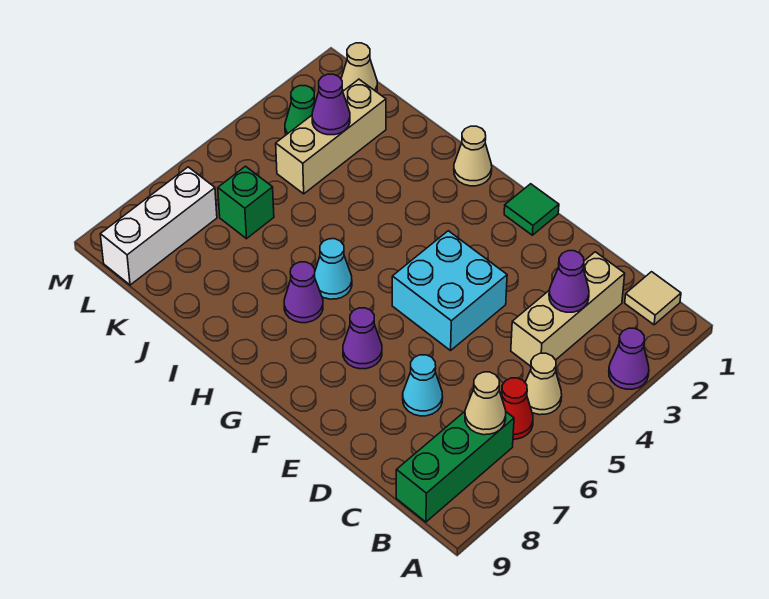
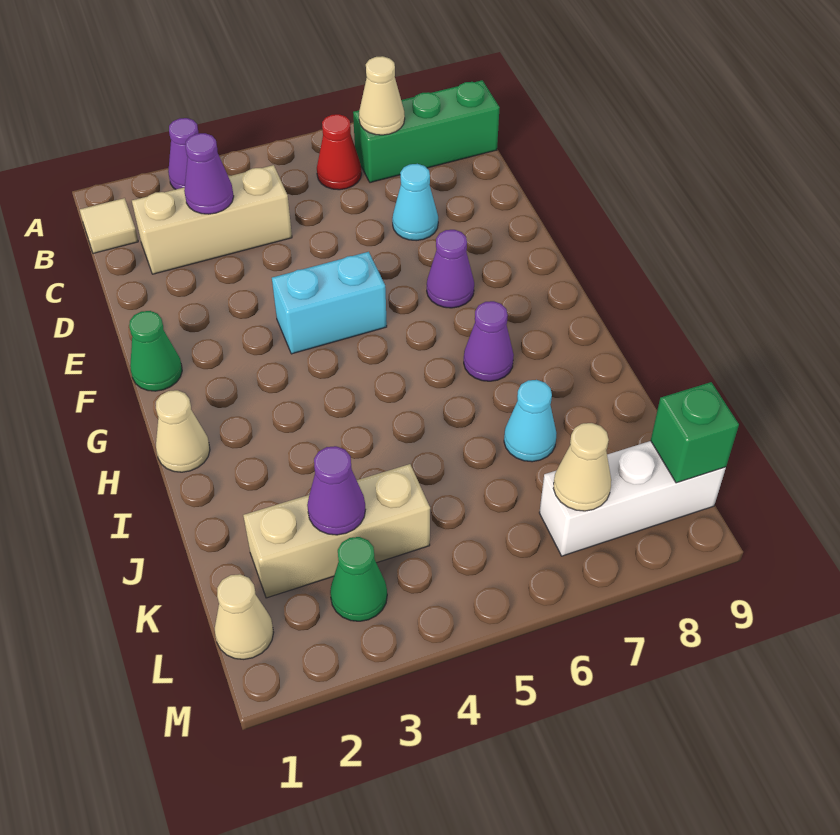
tan cone B5 level 1 -> tan cone L7 level 2
cyan brick E4:F5 level 1 -> cyan brick F4:F5 level 1
green tile F1 level 1 -> green cone F1 level 1
cyan cone H6 level 1 -> cyan cone J7 level 1
green brick K6 level 1 -> green brick L9 level 2

